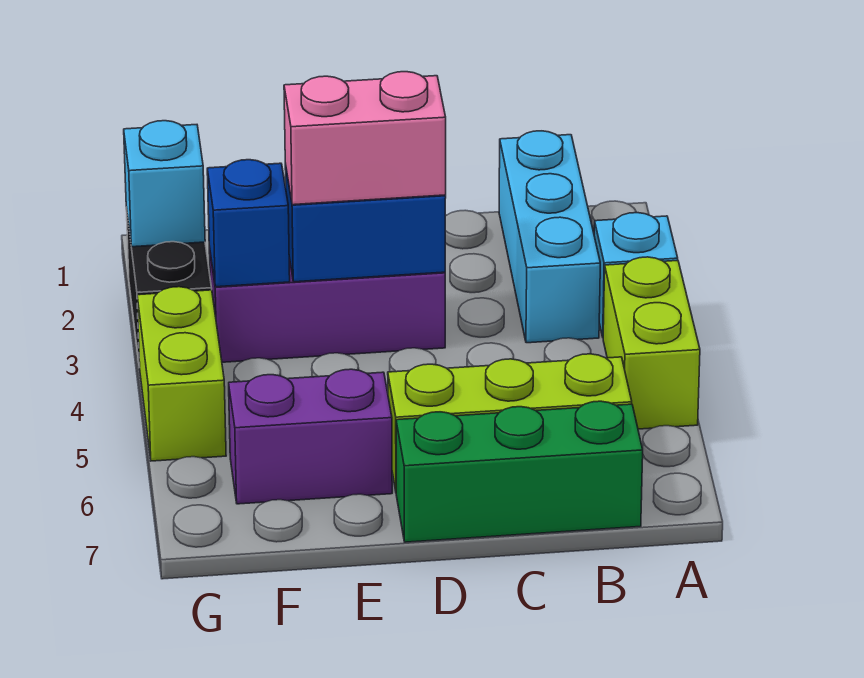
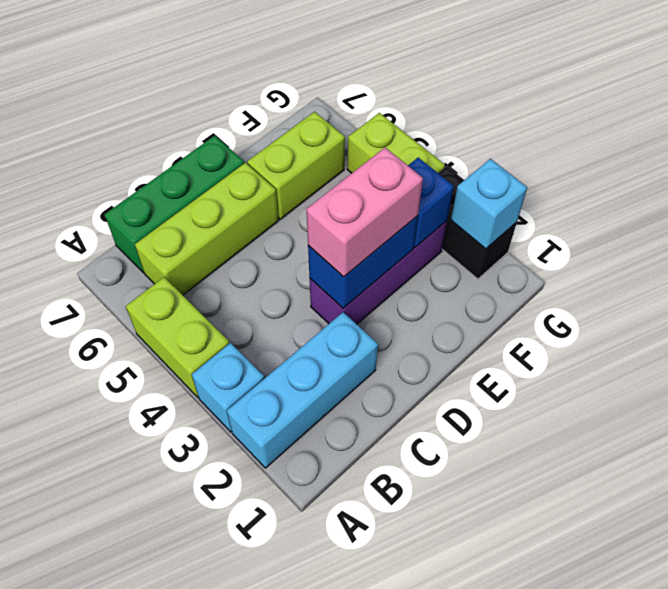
cyan brick B1:B3 level 1 -> cyan brick A2:C2 level 1
purple brick E6:F6 level 1 -> lime brick E6:F6 level 1

